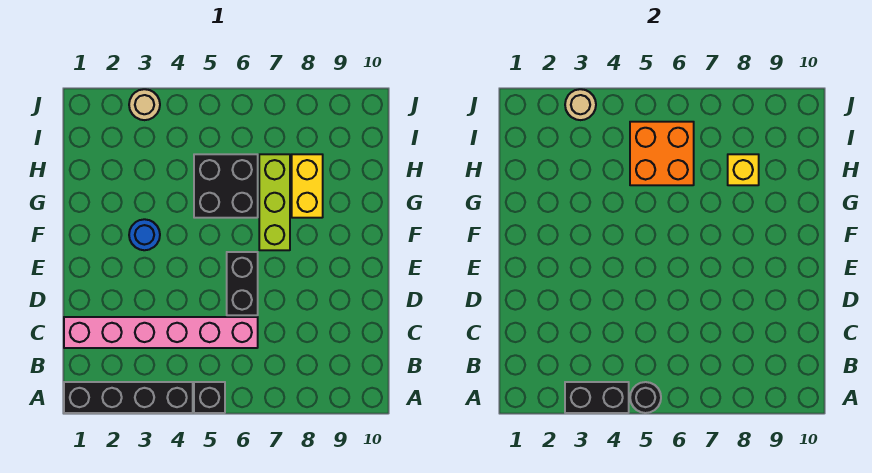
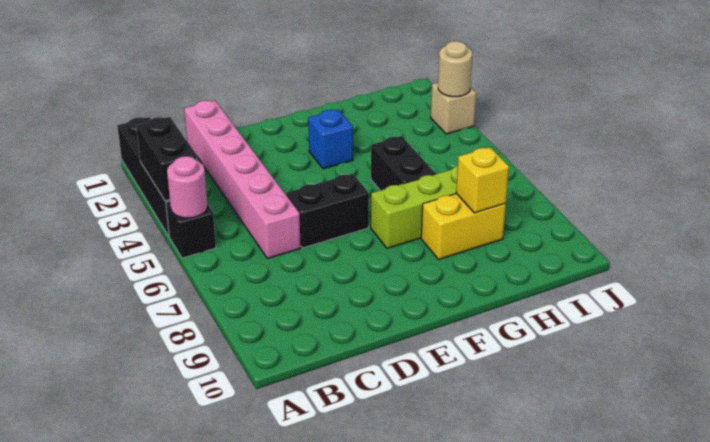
black round brick A5 level 2 -> pink round brick A5 level 2
blue round brick F3 level 1 -> blue brick F3 level 1
black brick G5:H6 level 1 -> black brick G5:G6 level 1
orange brick H5:I6 level 2 -> none
tan round brick J3 level 1 -> tan brick J3 level 1

